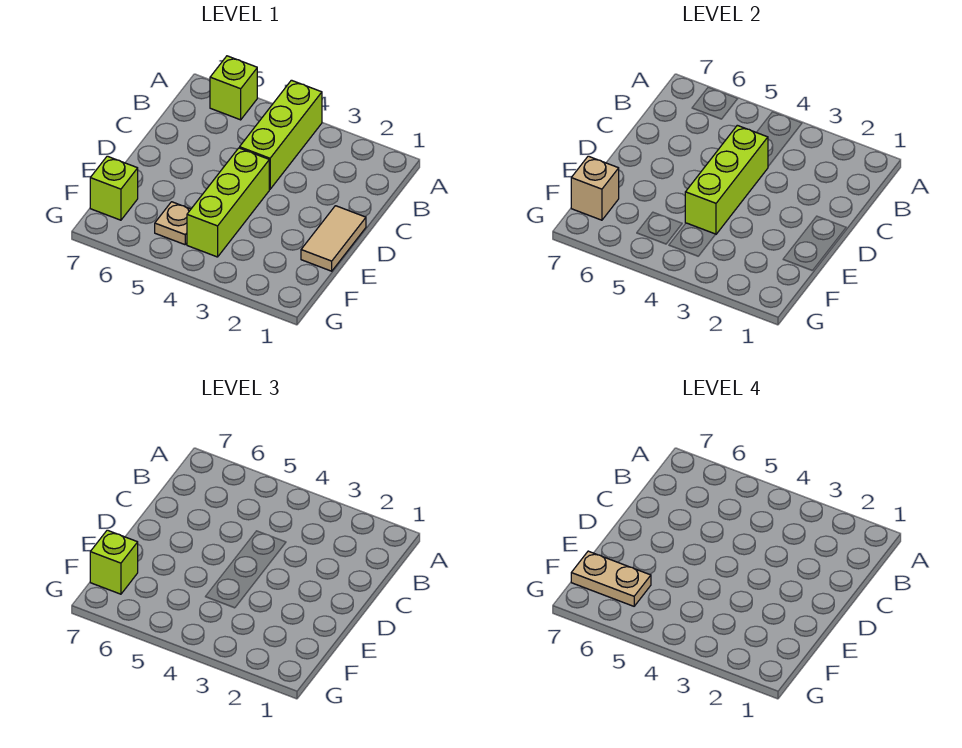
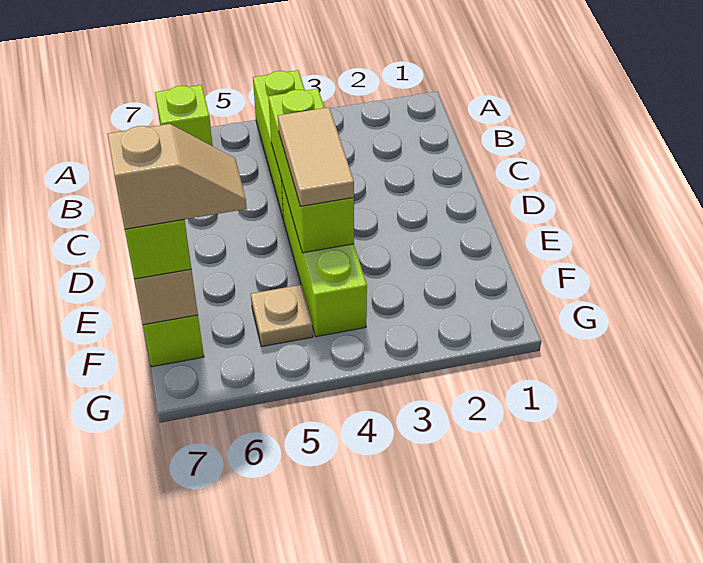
tan tile D1:E1 level 1 -> tan tile D4:E4 level 3
tan plate F6:F7 level 4 -> tan slope F6:F7 level 4 top 7

